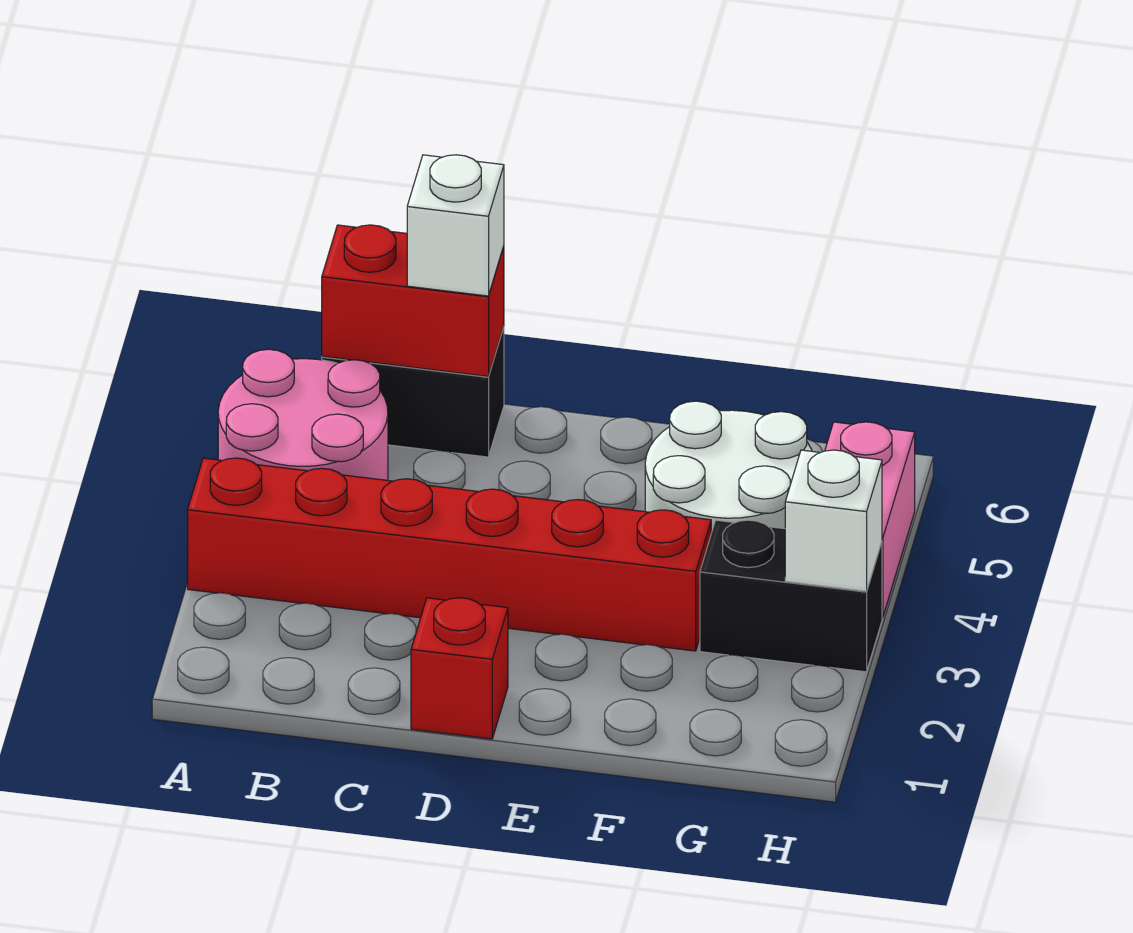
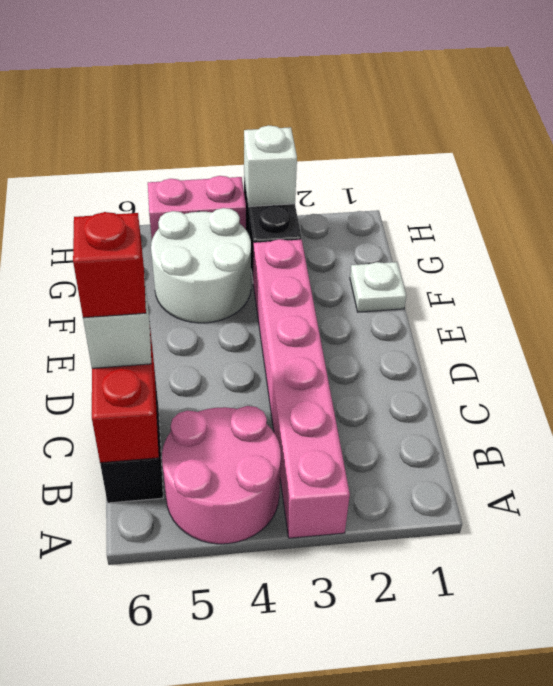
red brick A3:F3 level 1 -> pink brick A3:F3 level 1
red brick D1 level 1 -> red brick C6 level 4
none -> white plate F1 level 1

